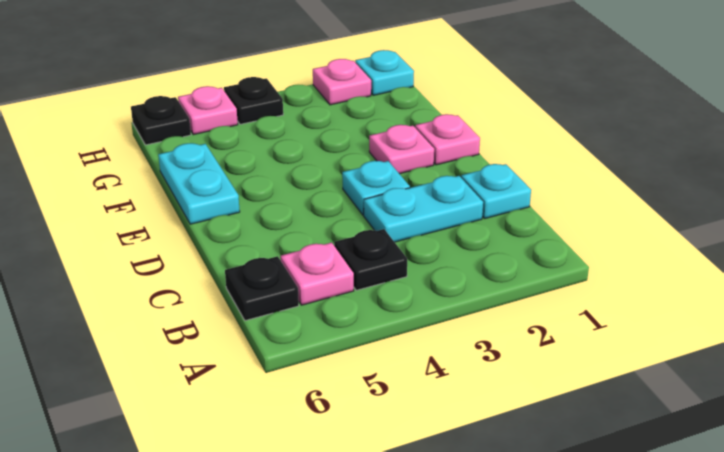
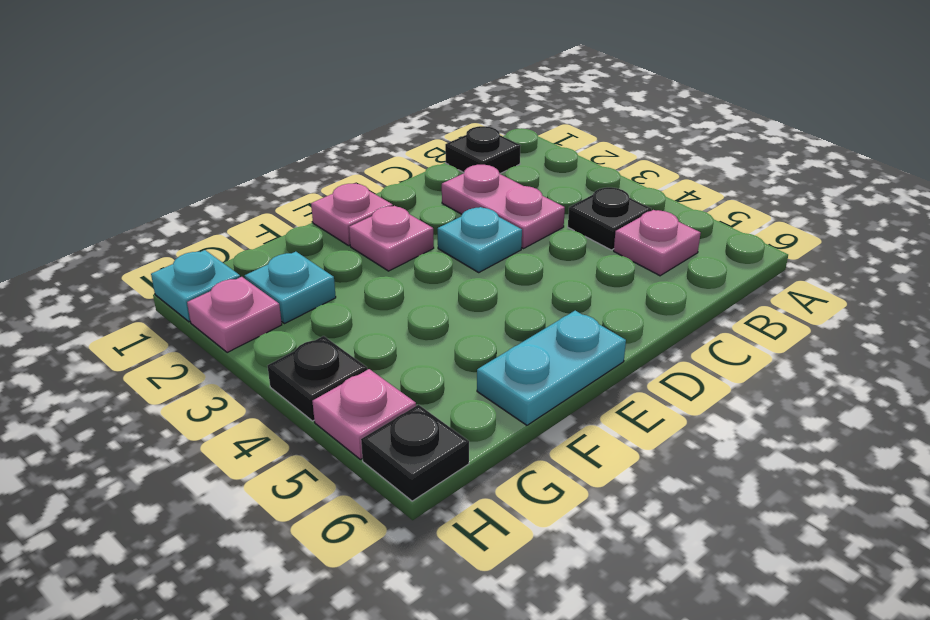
black plate B6 level 1 -> black plate B1 level 1
cyan plate C1 level 1 -> cyan plate G2 level 1
cyan plate C2:C3 level 1 -> pink plate C2:C3 level 1

